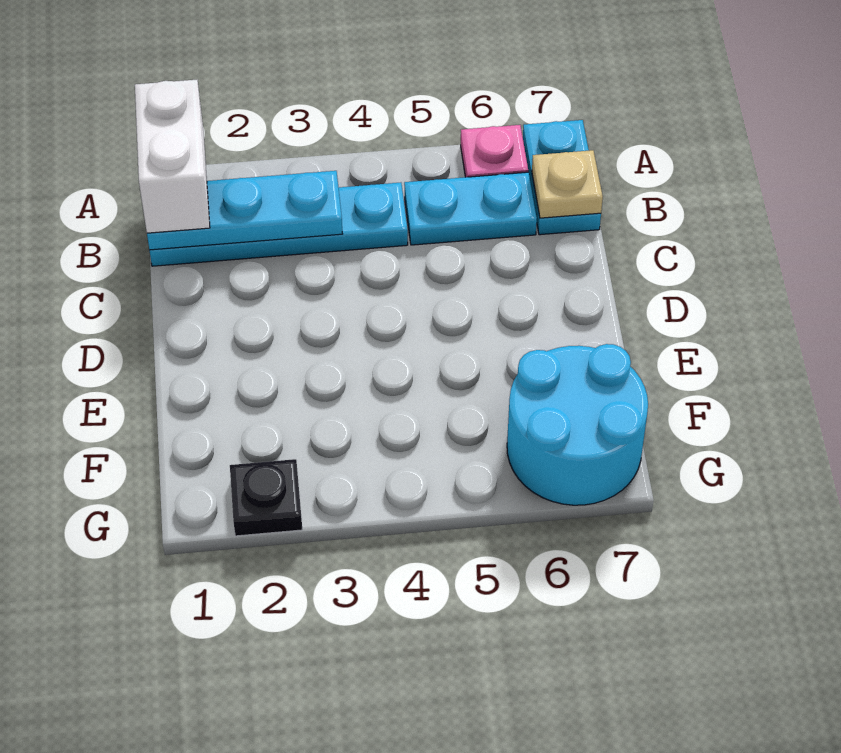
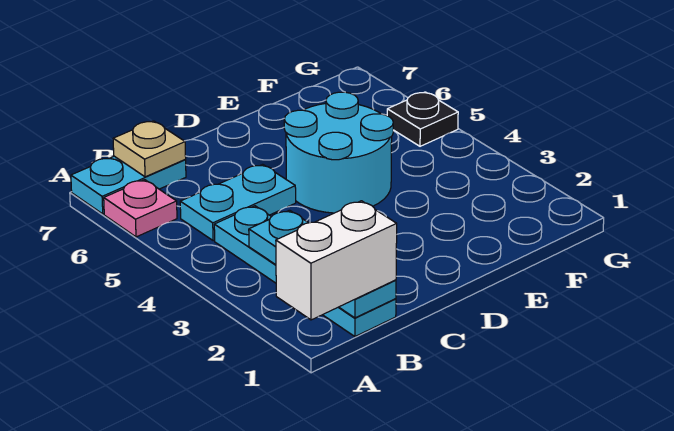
cyan plate B5:B6 level 1 -> cyan plate B5:C5 level 1
cyan round brick F6:G7 level 1 -> cyan round brick D4:E5 level 1
black plate G2 level 1 -> black plate G5 level 1

